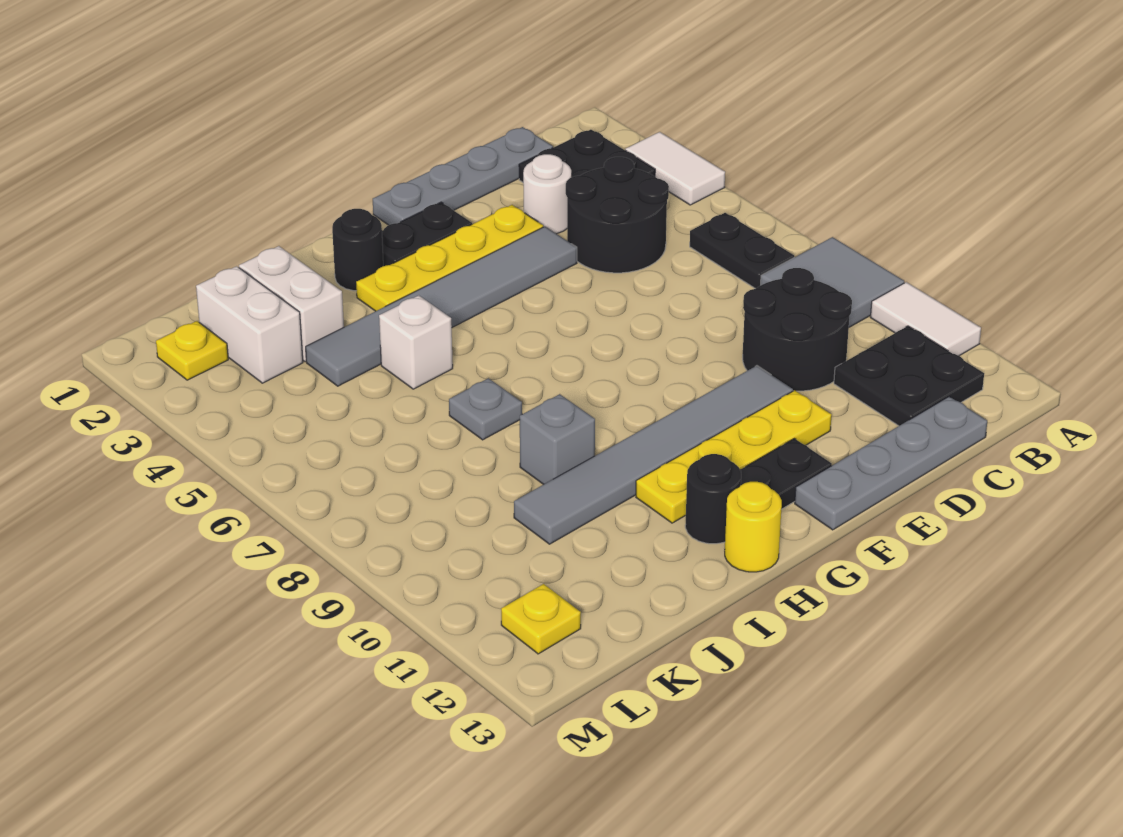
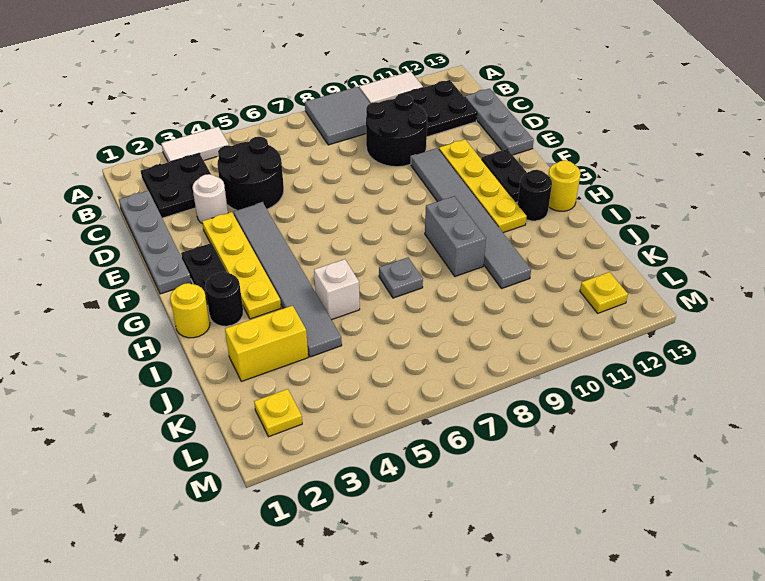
black plate B6:B7 level 1 -> none
grey plate C13:F13 level 1 -> grey plate C13:E13 level 1
none -> yellow round brick H1 level 1
grey brick I9 level 1 -> grey brick H9:I9 level 1
white brick J2:J3 level 1 -> yellow brick J2:J3 level 1
white brick K2:K3 level 1 -> none

